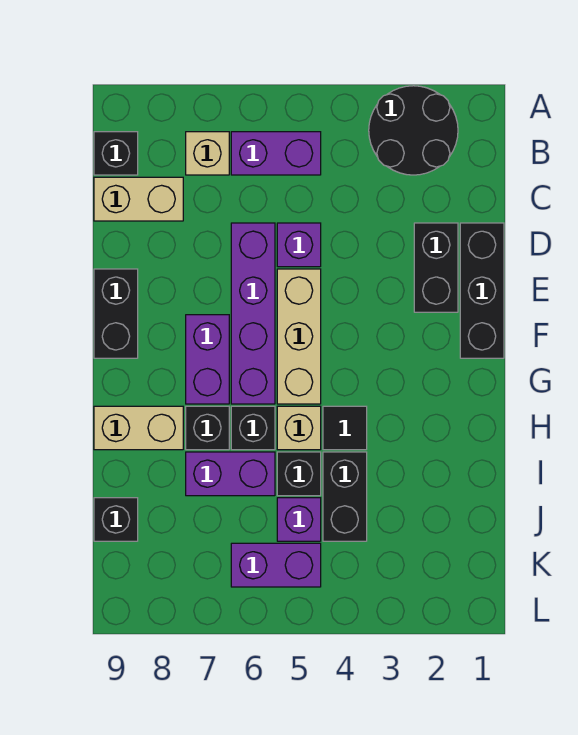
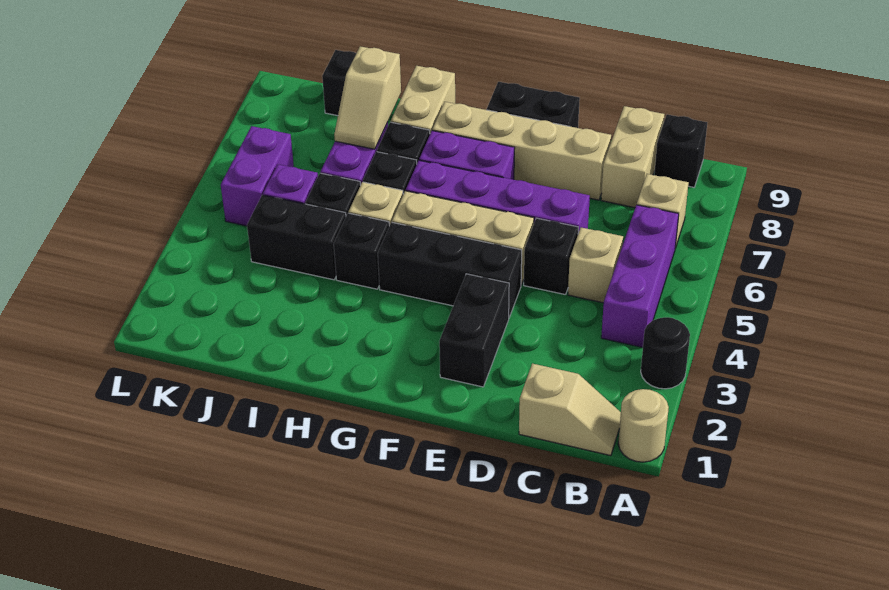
none -> tan round brick A1 level 1
black round brick A2:B3 level 1 -> black round brick A3 level 1
none -> tan slope B1:C1 level 1 top C
purple brick B5:B6 level 1 -> purple brick B4:B6 level 1
none -> tan brick C5 level 1
black brick D1:F1 level 1 -> black brick E4:G4 level 1
black brick D2:E2 level 1 -> black brick E2:E3 level 1
purple brick D5 level 1 -> black brick D5 level 1
none -> tan brick D8:G8 level 1
black tile H4 level 1 -> black brick H4 level 1
none -> tan slope I7:I8 level 2 top 8

